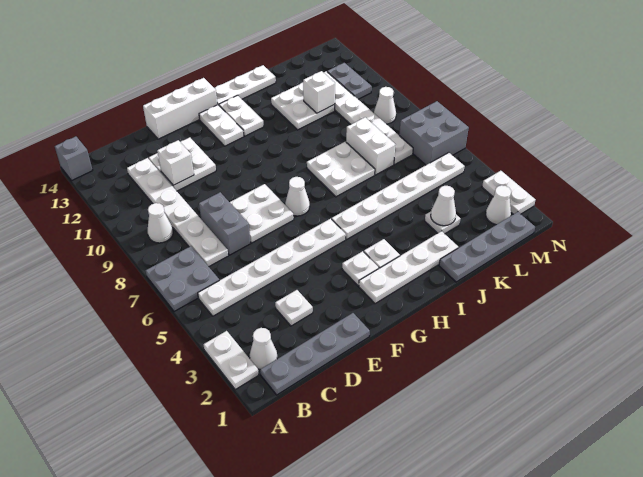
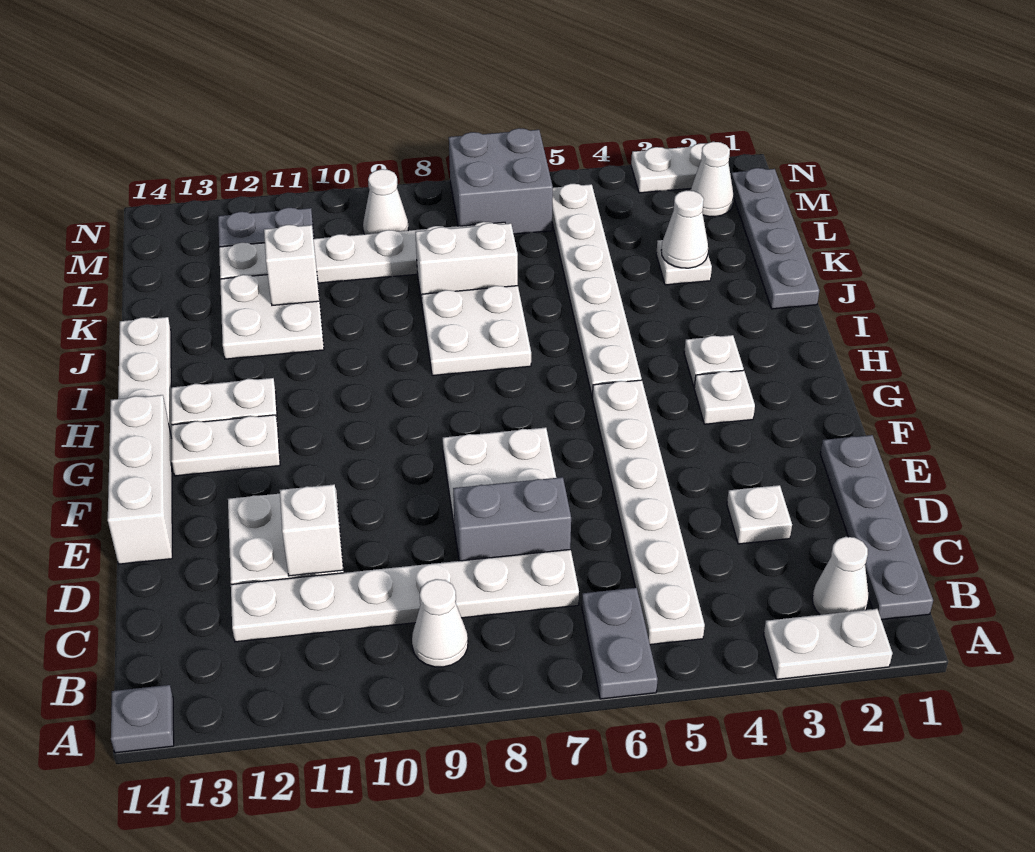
grey plate A6:B7 level 1 -> grey plate A6:B6 level 1
grey brick A14 level 1 -> grey plate A14 level 1
white plate G2:J2 level 1 -> none
white cone G7 level 1 -> none

